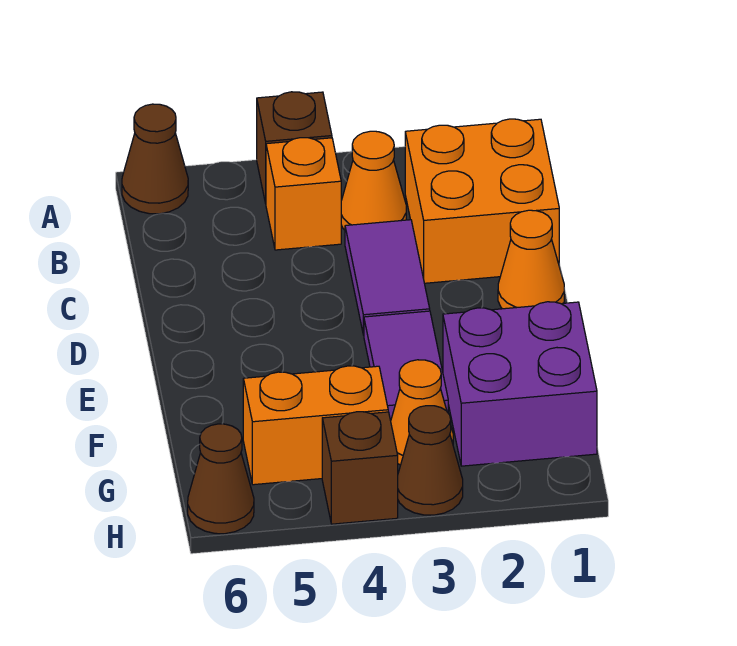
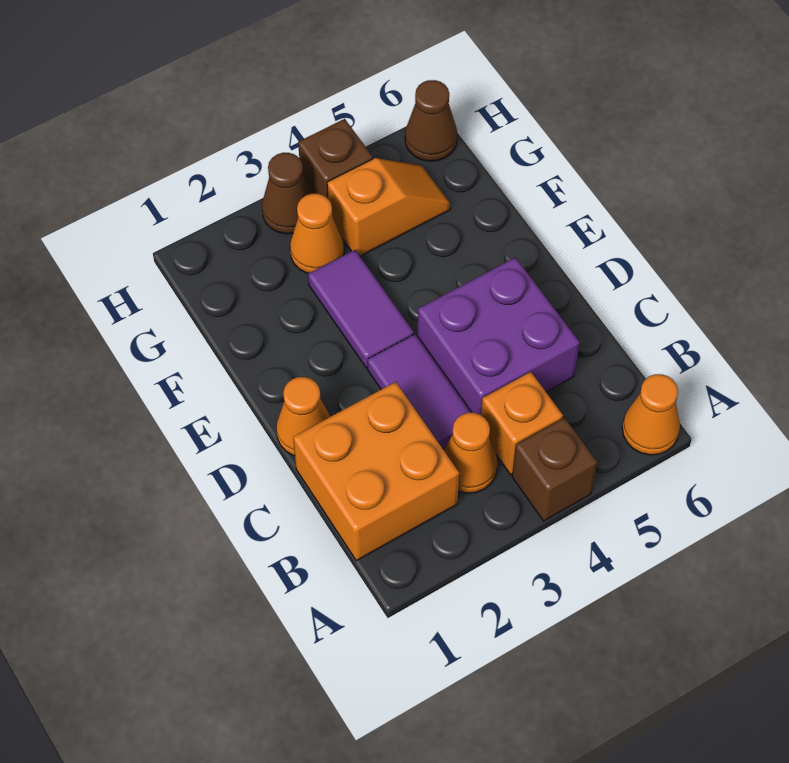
brown cone A6 level 1 -> orange cone A6 level 1
purple brick F1:G2 level 1 -> purple brick C4:D5 level 1
orange brick G4:G5 level 1 -> orange slope G4:G5 level 1 top 4

